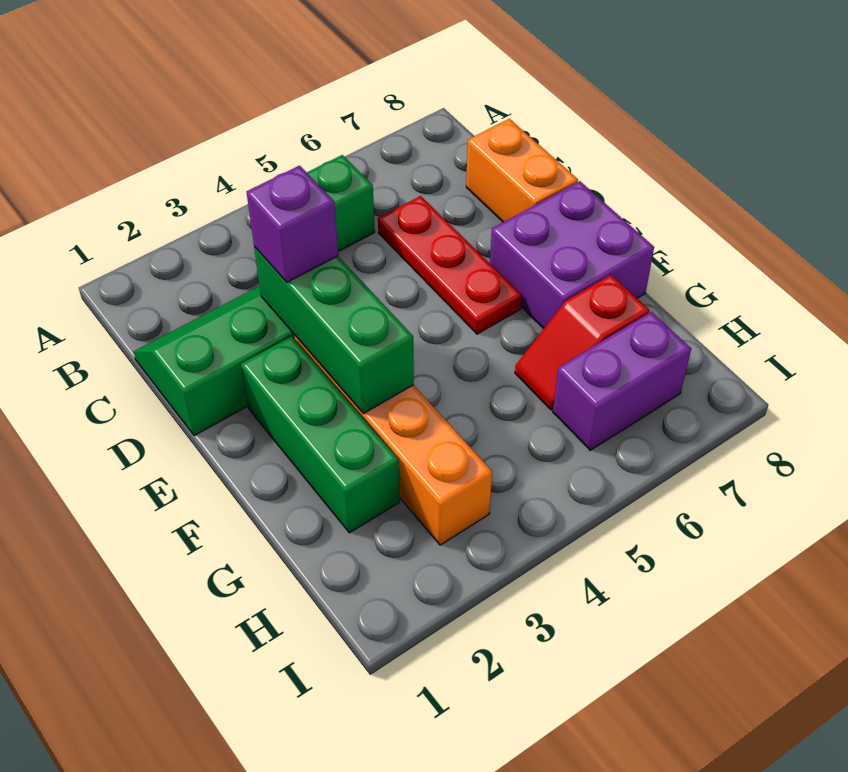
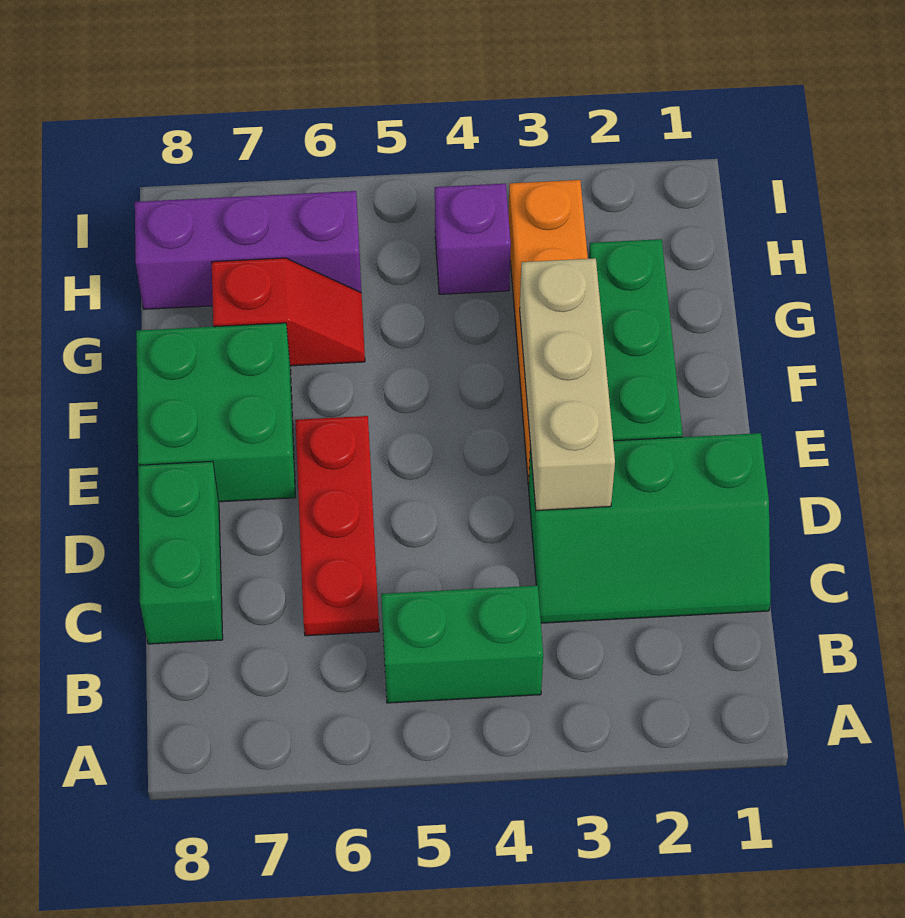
orange brick C8:D8 level 1 -> green brick C8:D8 level 1
green brick D3:F3 level 2 -> tan brick D3:F3 level 2
purple brick D3 level 3 -> purple brick H4 level 1
purple brick E7:F8 level 1 -> green brick E7:F8 level 1
purple brick H6:H7 level 1 -> purple brick H6:H8 level 1

